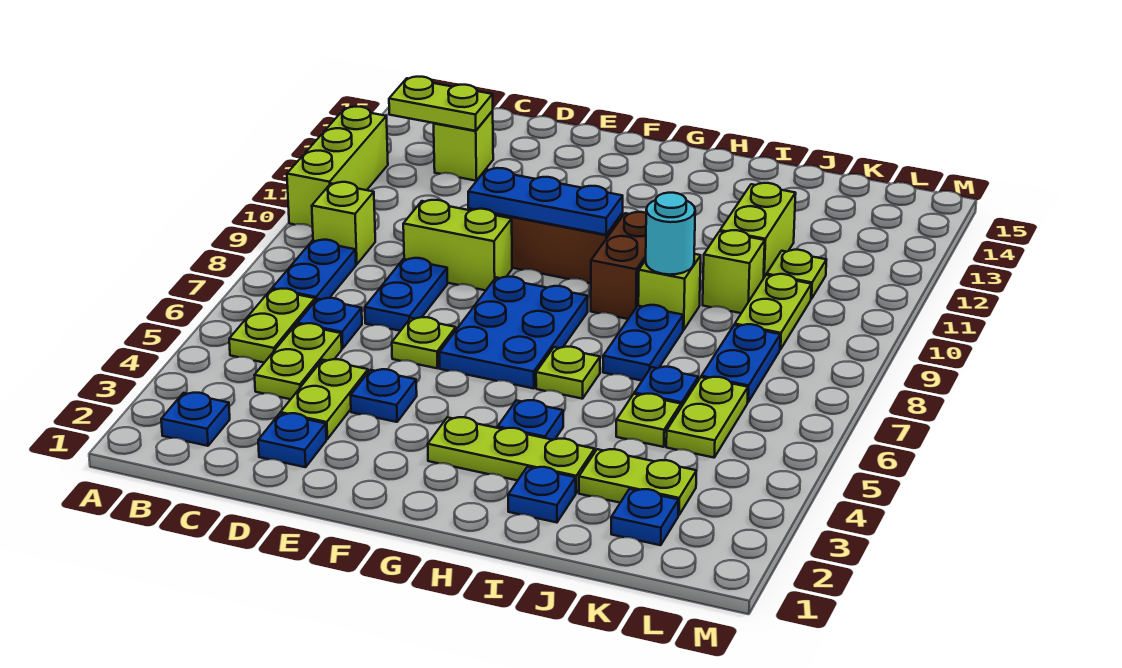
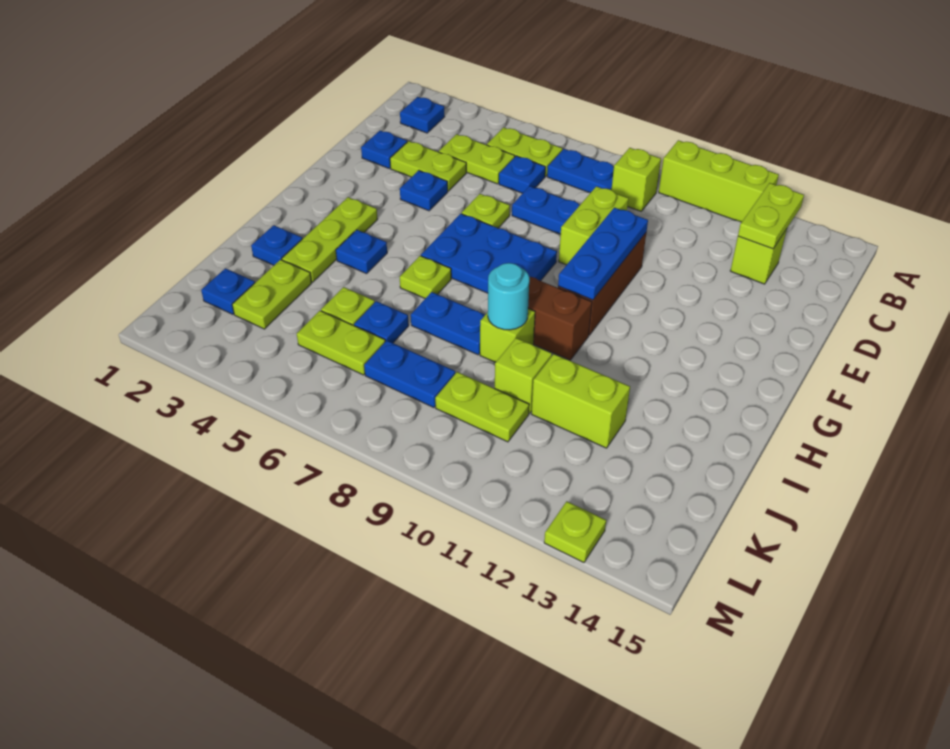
lime plate K11 level 1 -> lime plate M13 level 1

